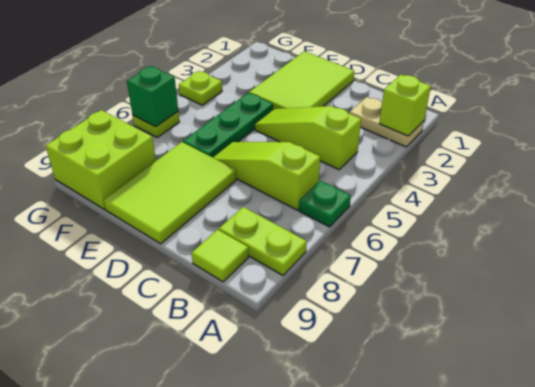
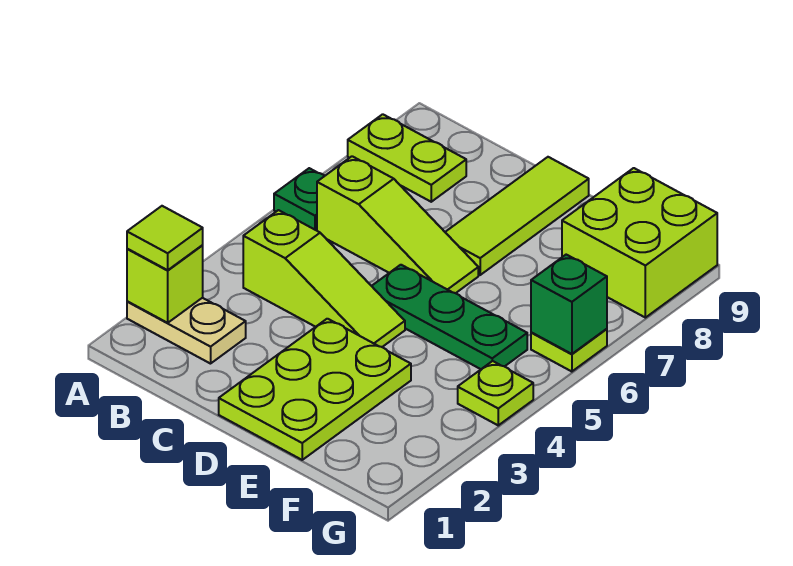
lime tile B9 level 1 -> lime tile A2 level 3
lime tile D1:E3 level 1 -> lime plate D1:E3 level 1
lime tile D7:E9 level 1 -> lime tile D7:D9 level 1
green plate E4:E6 level 1 -> green plate D5:F5 level 1

